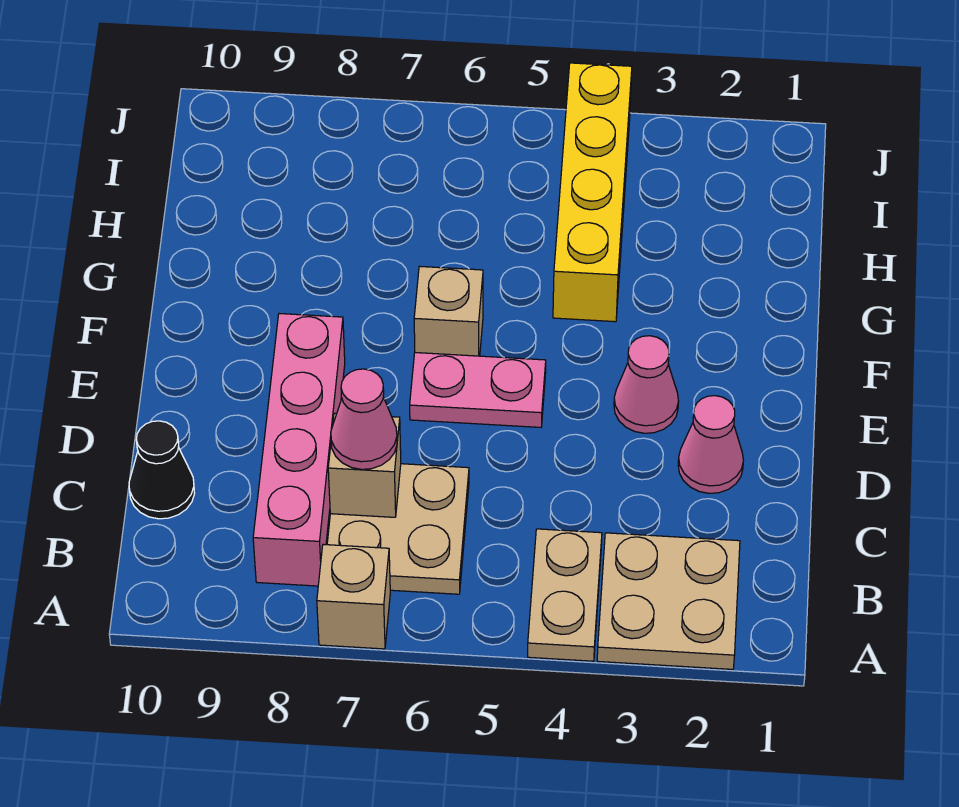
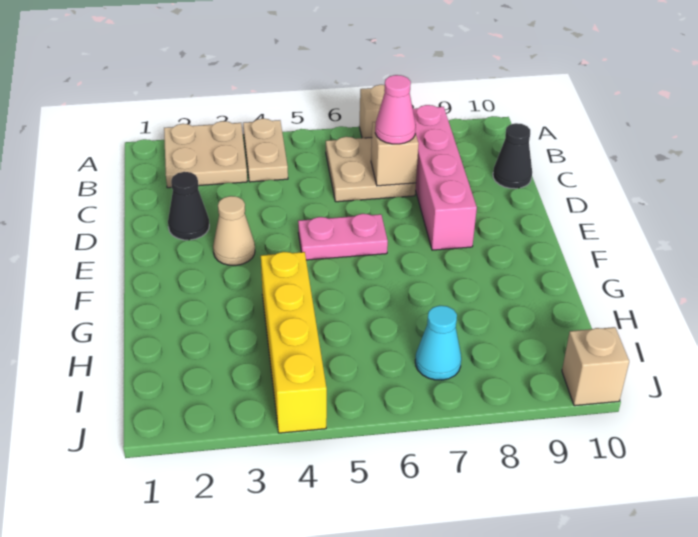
pink cone D2 level 1 -> black cone D2 level 1
pink cone E3 level 1 -> tan cone E3 level 1
tan brick F6 level 1 -> tan brick J10 level 1
none -> cyan cone I7 level 1

